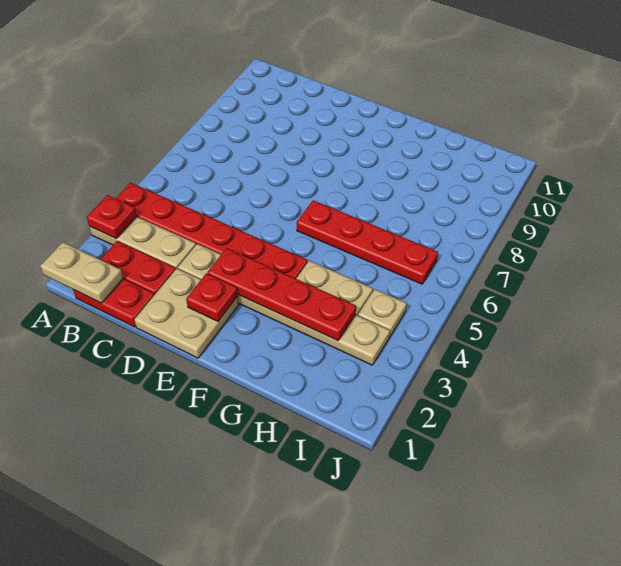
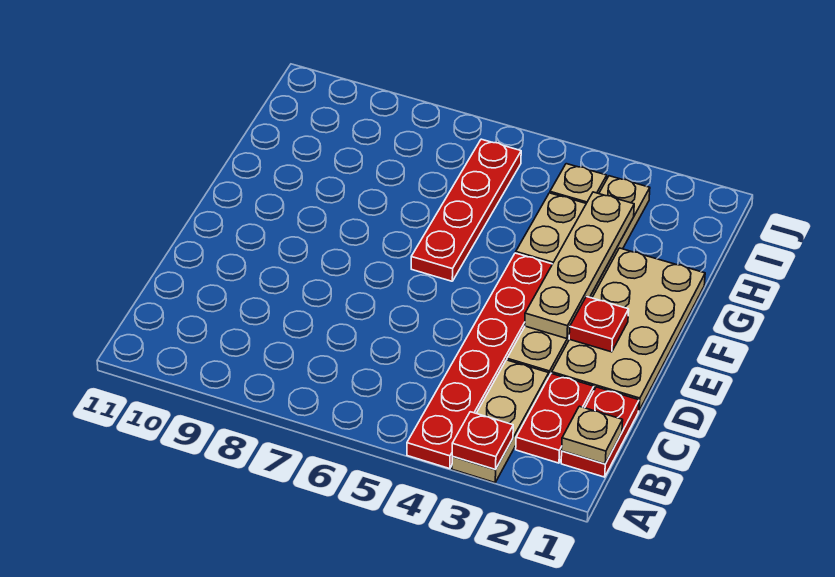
tan plate A1:B1 level 2 -> tan plate B1 level 2
tan plate D1:E2 level 1 -> tan plate D1:G2 level 1
red plate E3:H3 level 2 -> tan plate E3:H3 level 2

